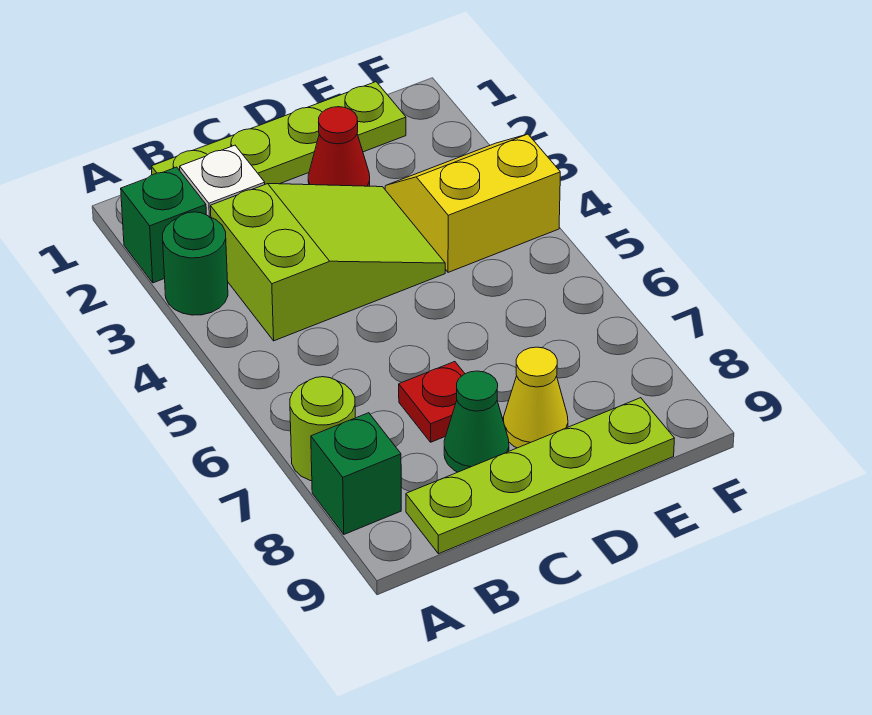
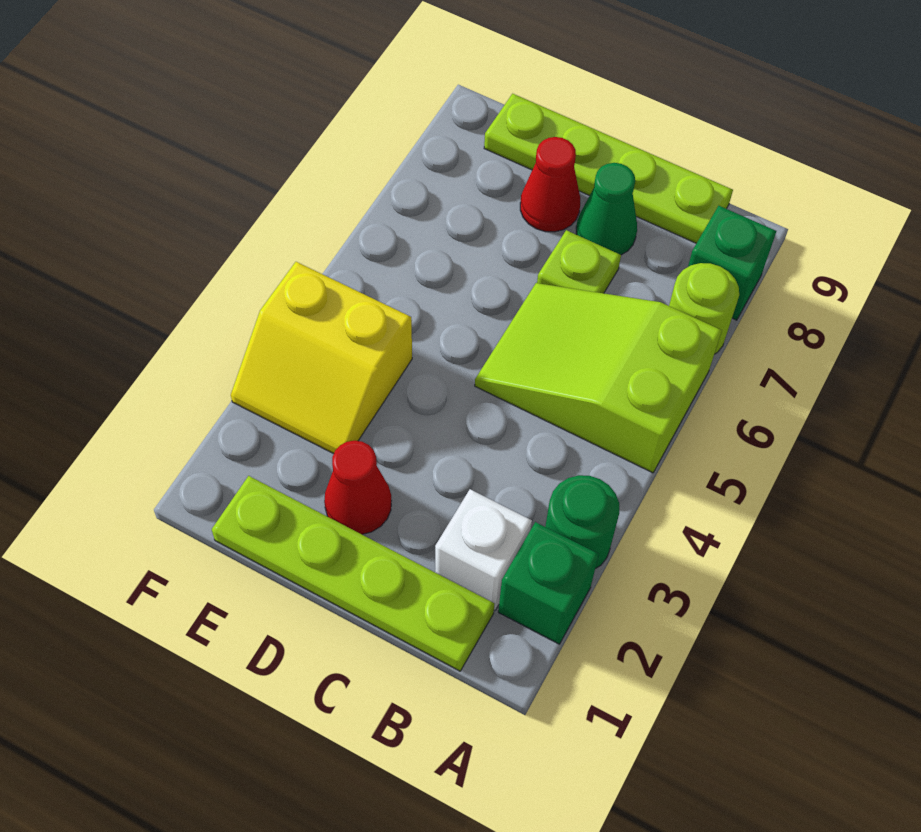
lime slope B3:D4 level 1 top B -> lime slope A5:C6 level 1 top A
red plate C7 level 1 -> lime plate C7 level 1
yellow cone D8 level 1 -> red cone D8 level 1

